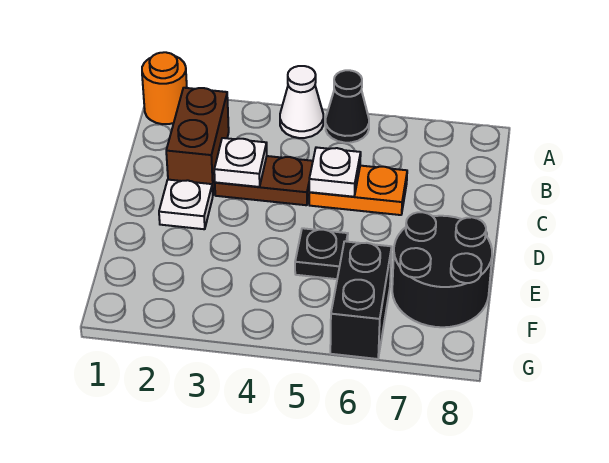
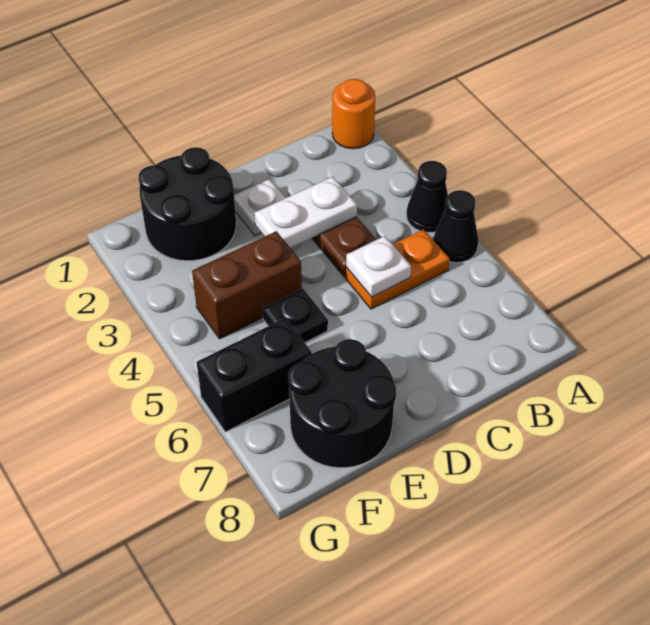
white cone A4 level 1 -> black cone A4 level 1
brown brick B2:C2 level 1 -> brown brick E4:F4 level 1
white plate C3 level 2 -> white plate C3:D3 level 2
orange plate C5:C6 level 1 -> orange plate B5:C5 level 1
none -> black round brick E1:F2 level 1

